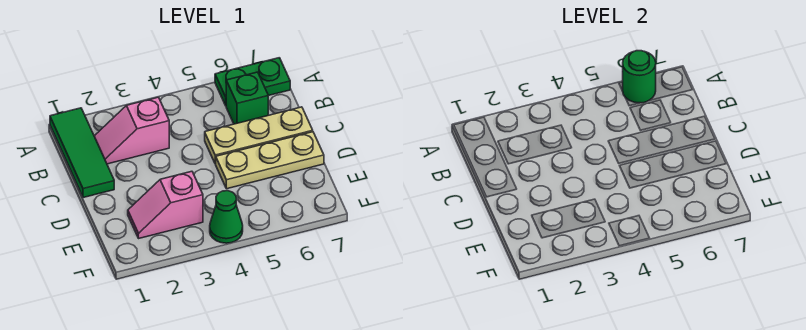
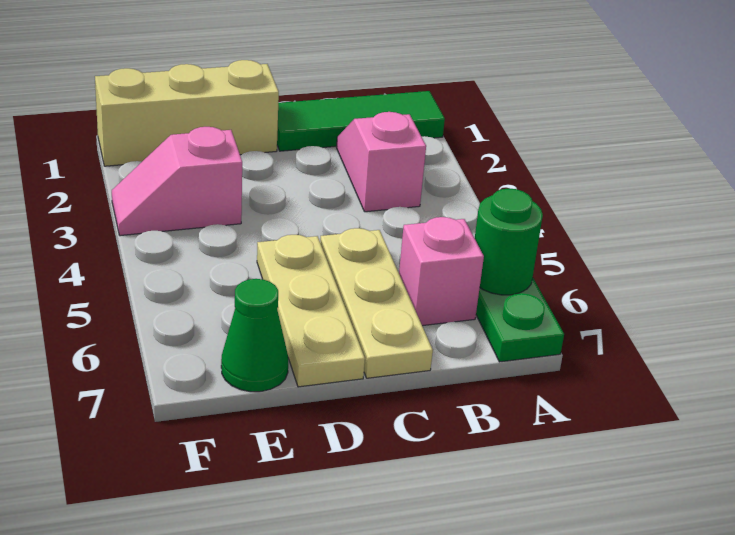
green brick B6 level 1 -> pink brick B6 level 1
none -> tan brick D1:F1 level 1
pink slope E2:E3 level 1 top 3 -> pink slope E3:F3 level 1 top E
green cone F4 level 1 -> green cone E7 level 1

